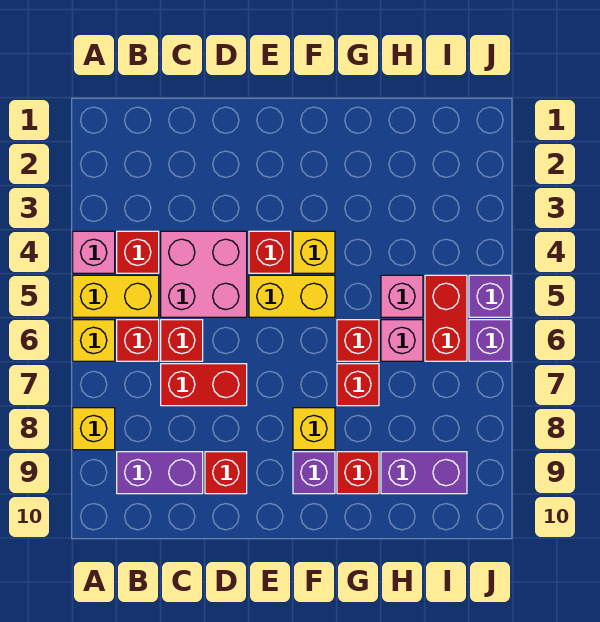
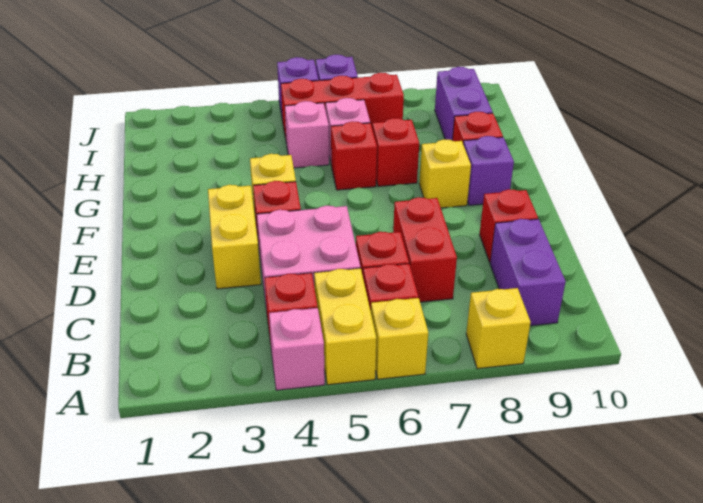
yellow brick E5:F5 level 1 -> yellow brick D3:E3 level 1
red brick I5:I6 level 1 -> red brick I5:I7 level 1

